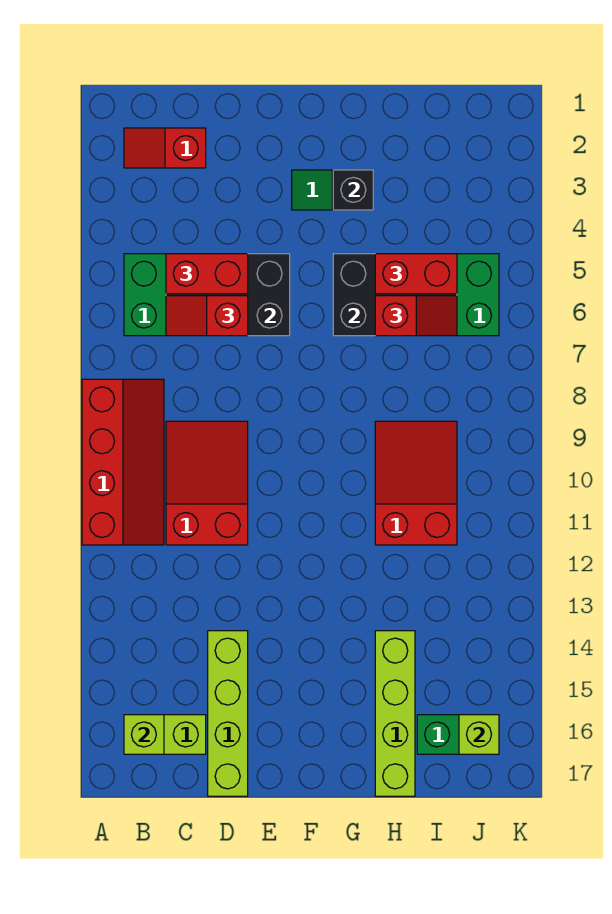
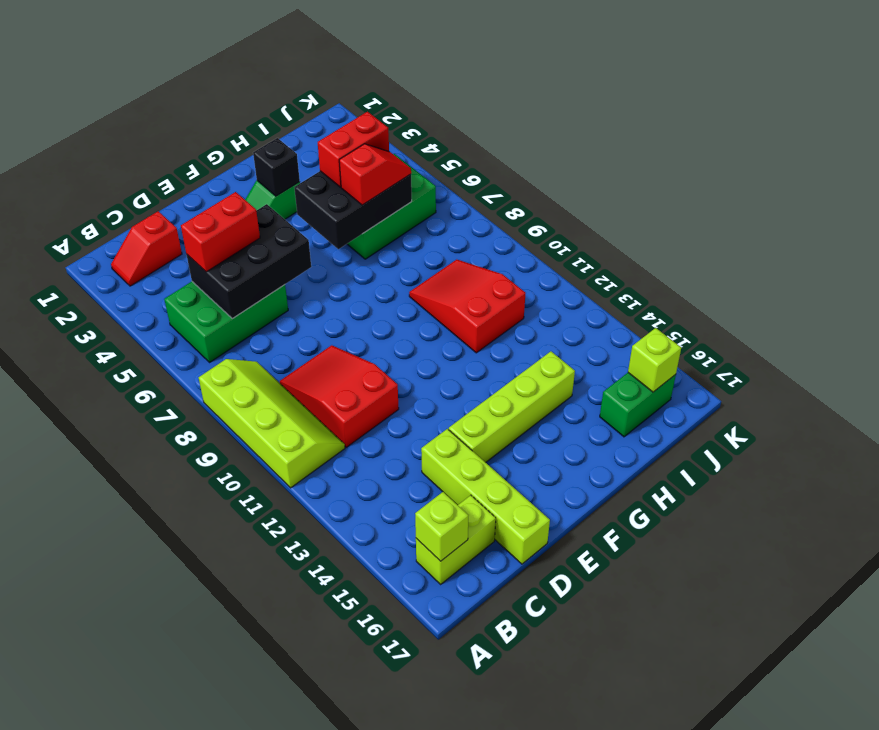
red slope A8:B11 level 1 top A -> lime slope A8:B11 level 1 top A
red slope C6:D6 level 3 top D -> none
lime brick H14:H17 level 1 -> lime brick E14:H14 level 1

